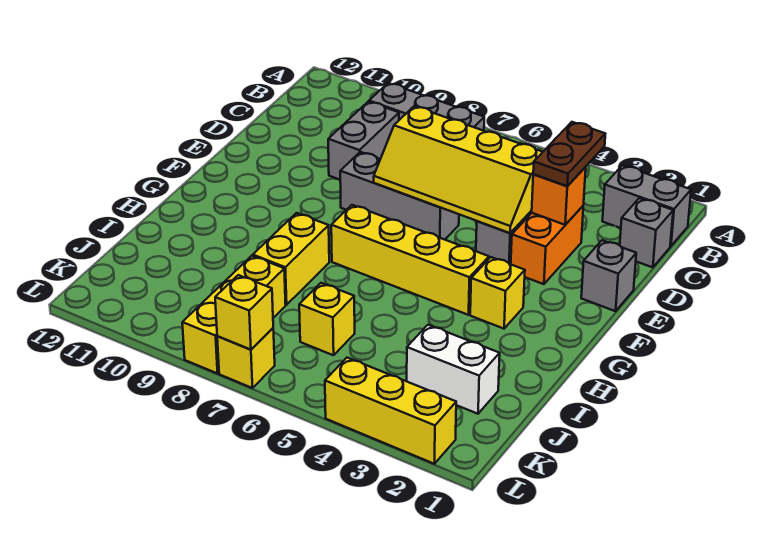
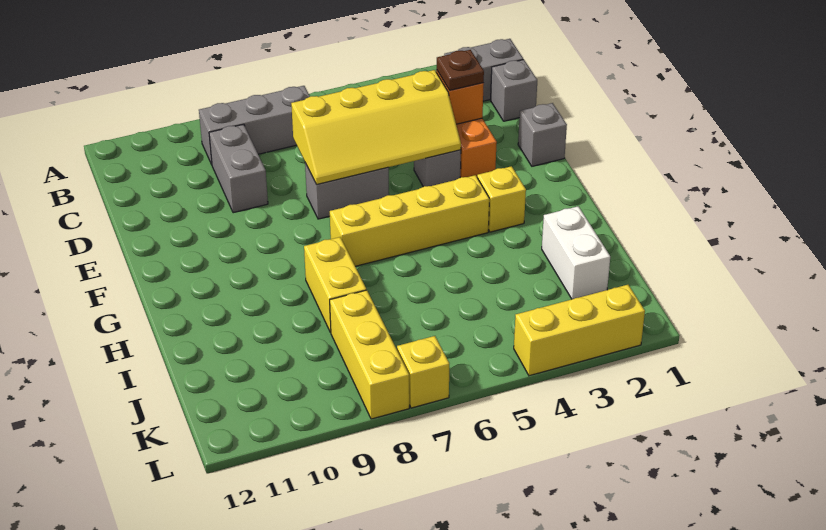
brown plate C3:D3 level 3 -> brown plate D3 level 3
grey brick E6:E8 level 1 -> grey brick E6:E7 level 1
white brick J2:J3 level 1 -> white brick I2:J2 level 1
yellow brick J6 level 1 -> none
yellow brick L7 level 2 -> none

